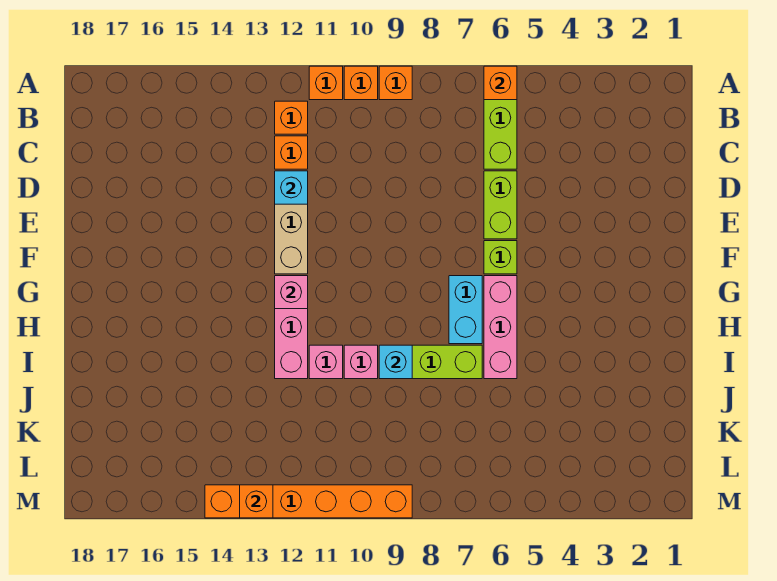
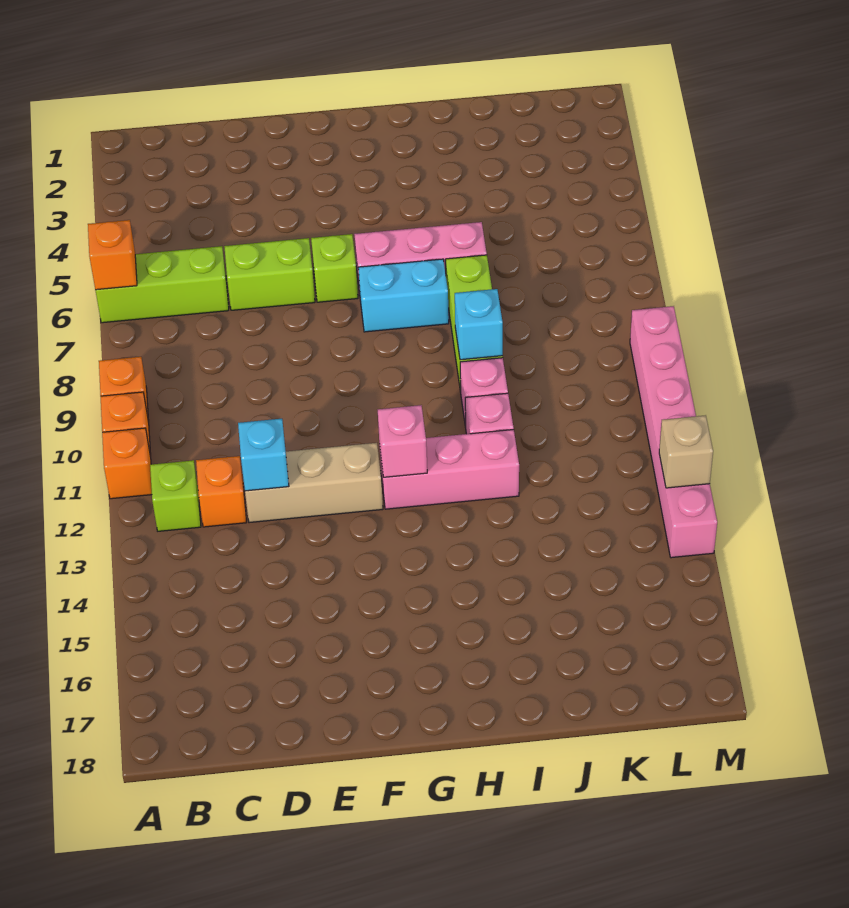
orange brick B12 level 1 -> lime brick B12 level 1
orange brick M9:M14 level 1 -> pink brick M9:M14 level 1
orange brick M13 level 2 -> tan brick M13 level 2

